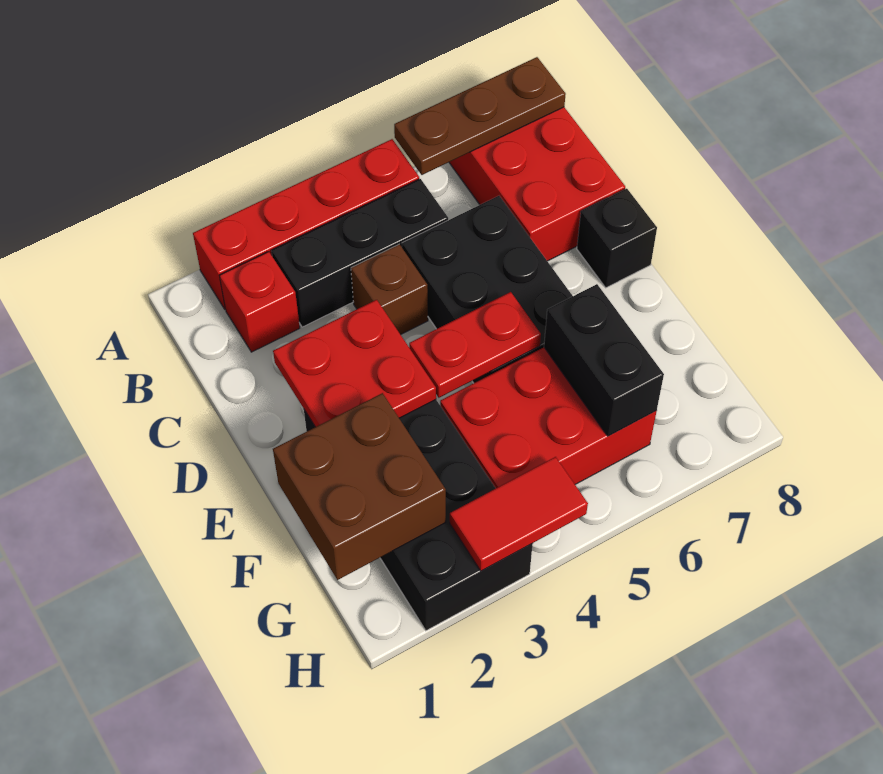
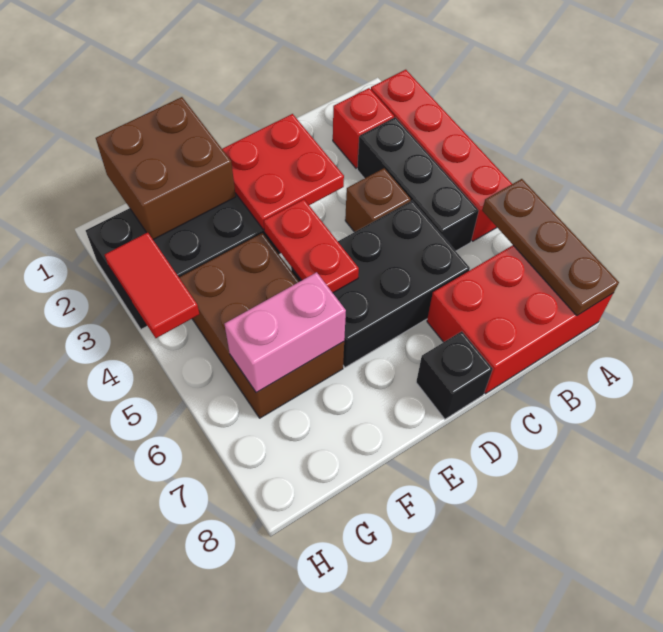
red brick F4:G6 level 1 -> brown brick F4:G6 level 1
black brick F6:G6 level 2 -> pink brick F6:G6 level 2

